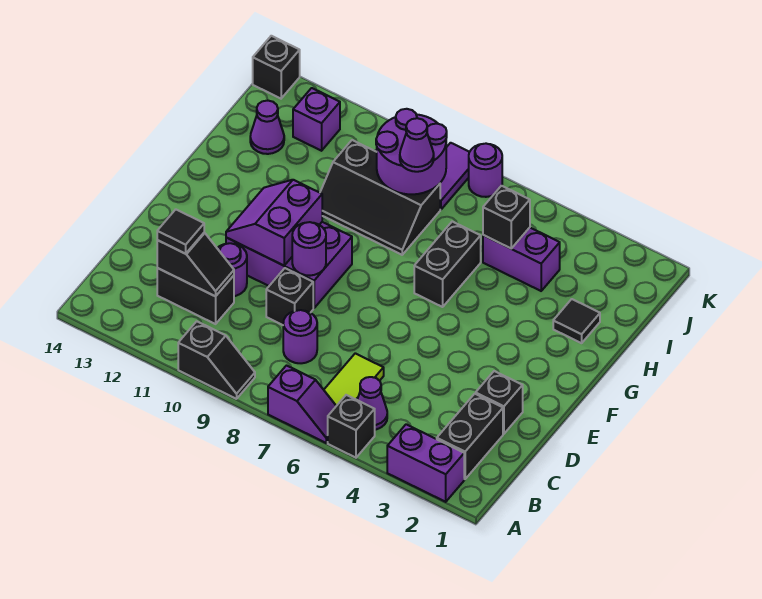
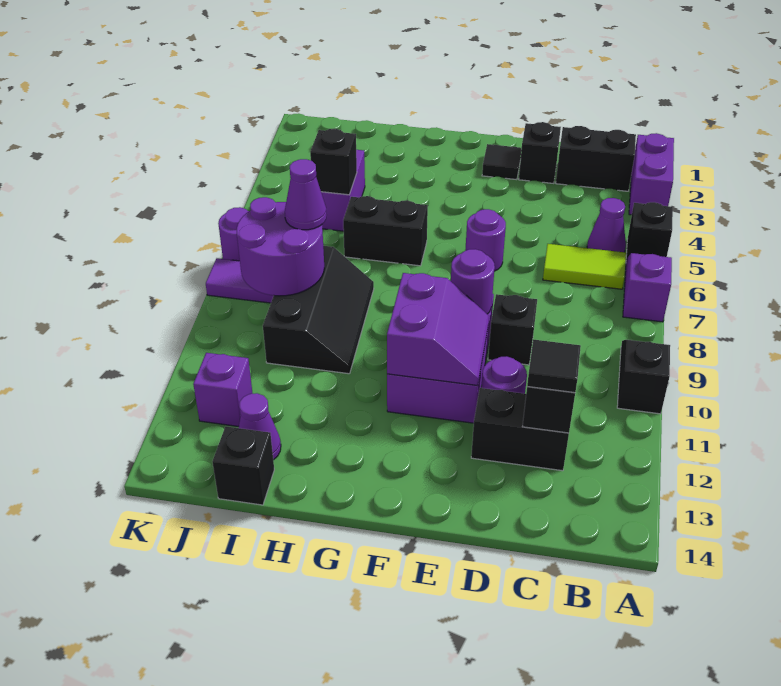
purple round brick C8 level 1 -> purple round brick E6 level 1
black brick C11:C12 level 1 -> black brick C12:D12 level 1
purple slope E10:F11 level 2 top 10 -> purple slope E10:F11 level 2 top F
black tile H2 level 1 -> black tile E2 level 1
black brick K14 level 1 -> black brick I14 level 1

